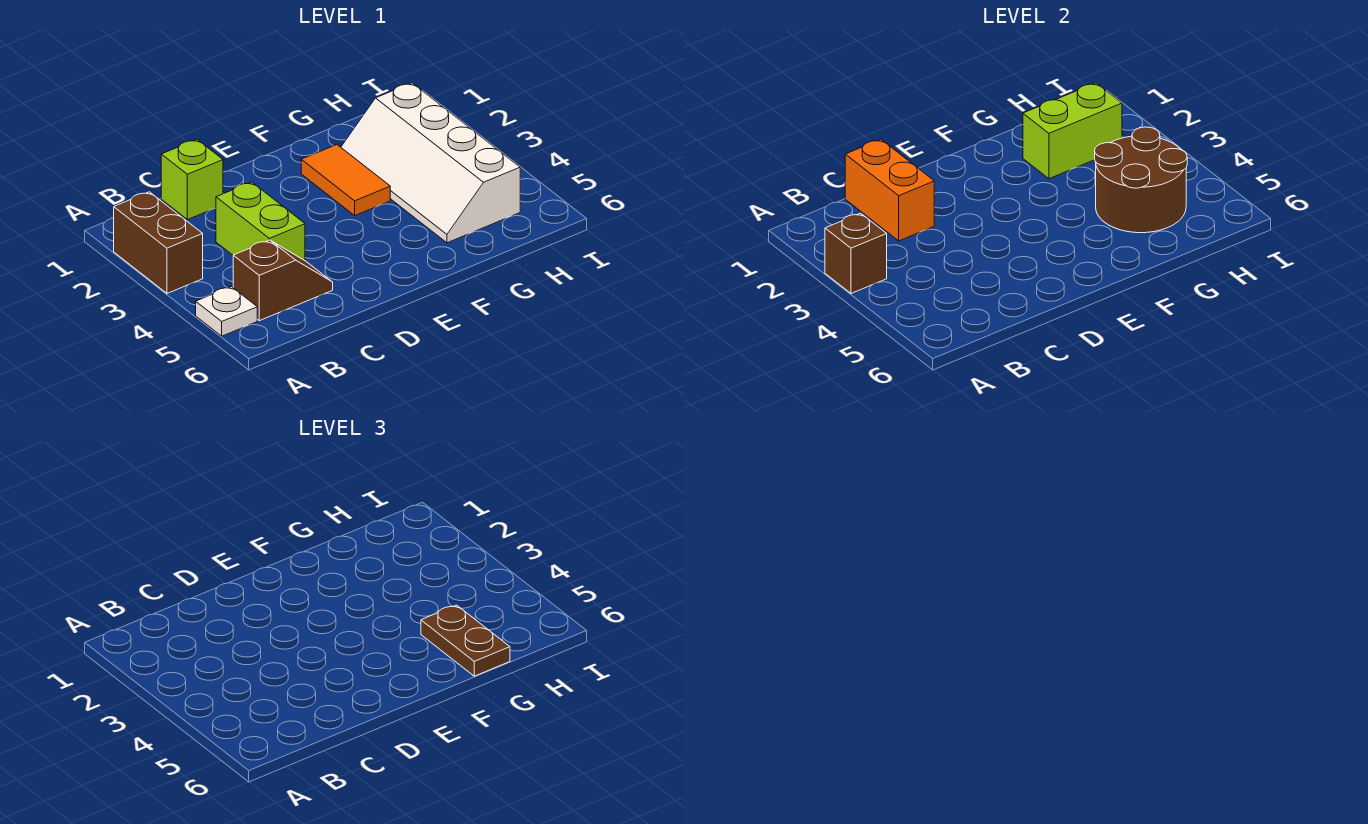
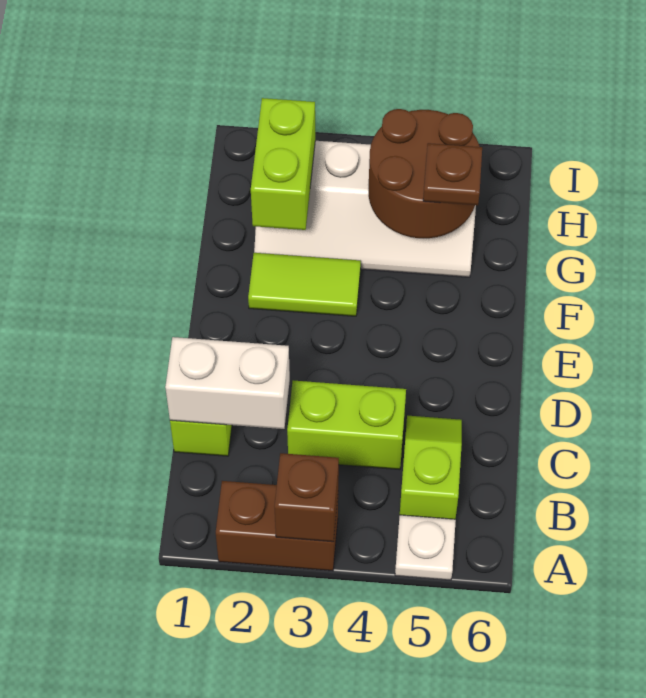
brown slope B5:C5 level 1 top B -> lime slope B5:C5 level 1 top B
orange brick C1:C2 level 2 -> white brick C1:C2 level 2
orange tile F2:F3 level 1 -> lime tile F2:F3 level 1
brown plate G5:G6 level 3 -> brown plate G5 level 3

